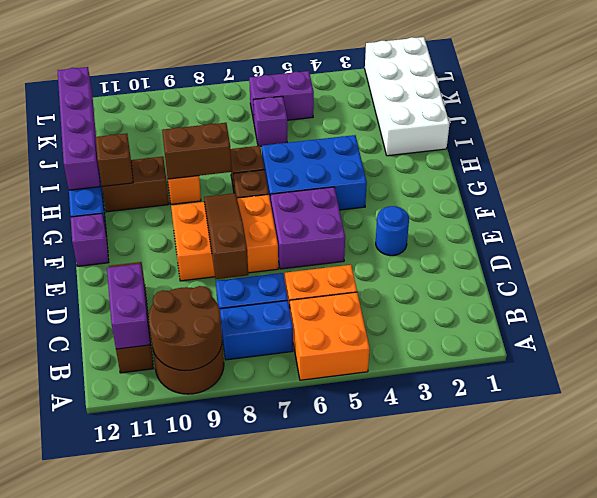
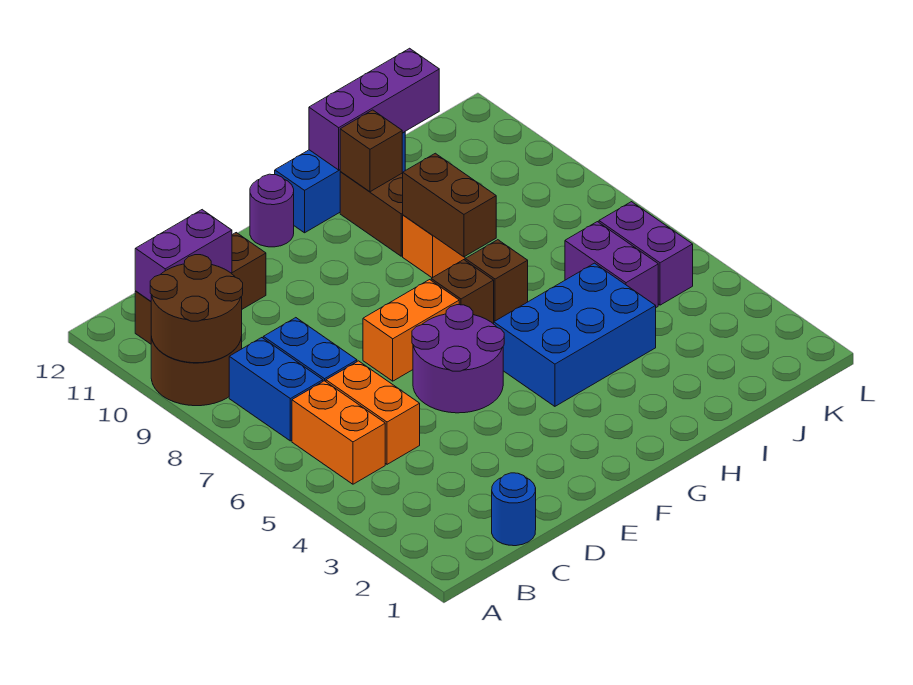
orange brick A5:B6 level 1 -> orange brick B5:B6 level 1
brown slope D8:F8 level 2 top D -> none
blue round brick E3 level 1 -> blue round brick C1 level 1
purple brick E5:F6 level 1 -> purple round brick E5:F6 level 1
orange brick E7:F9 level 1 -> orange brick E7:F7 level 1
purple brick F12 level 1 -> purple round brick F12 level 1
blue brick G4:H6 level 1 -> blue brick G4:I5 level 1
purple brick H12:K12 level 2 -> purple brick H12:J12 level 2
white brick I1:L2 level 1 -> none
purple brick J6 level 1 -> purple brick J5:J6 level 1

